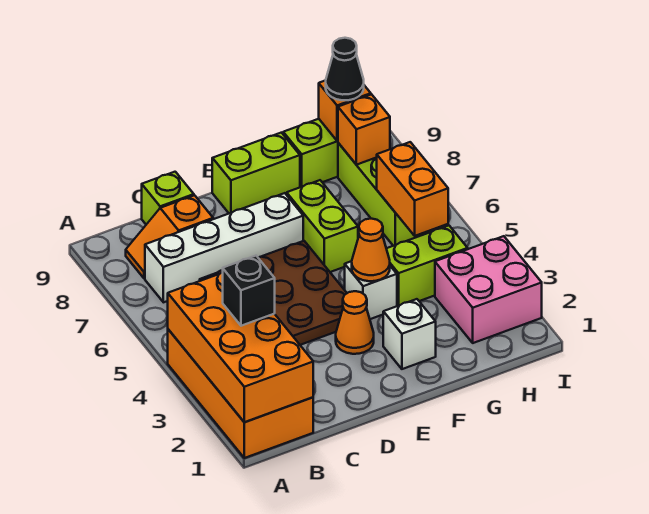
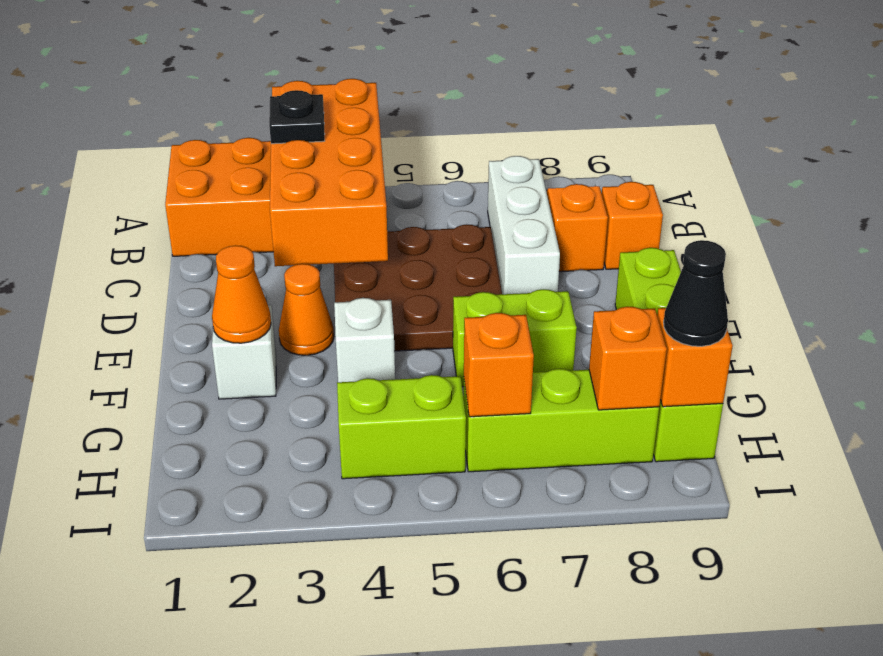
orange brick A1:B4 level 2 -> orange brick A3:D4 level 2
black brick B3 level 3 -> black plate B3 level 3
white brick B7:E7 level 1 -> white brick B7:D7 level 1
lime brick C9 level 1 -> orange brick C9 level 1
orange cone F4 level 2 -> orange cone F2 level 2
lime brick G4:H4 level 1 -> lime brick H4:H5 level 1
pink brick H2:I3 level 1 -> none
orange brick H5:H6 level 2 -> orange brick H6 level 2

